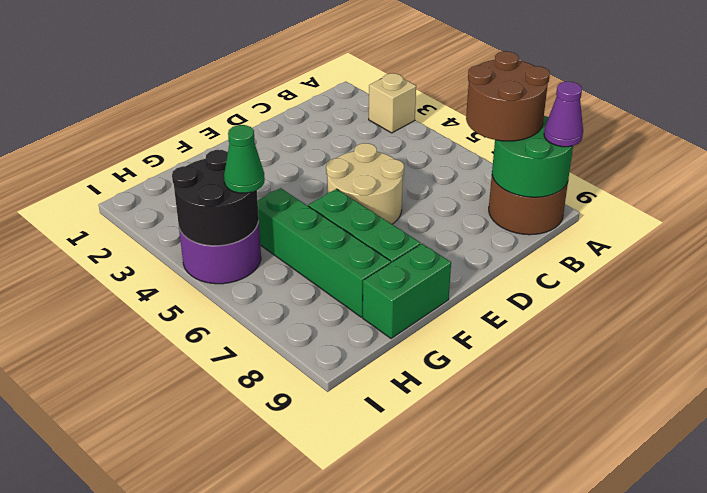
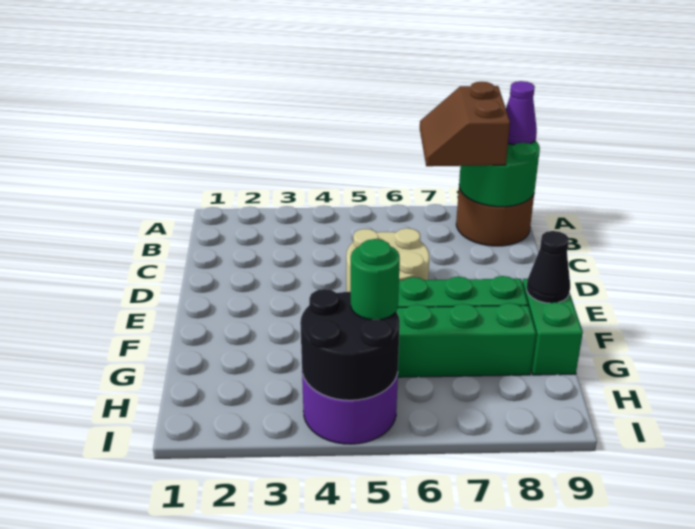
tan brick A3 level 1 -> none
brown round brick A7:B8 level 3 -> brown slope A7:B8 level 3 top 8
none -> black cone F9 level 2
green cone H5 level 3 -> green round brick H5 level 3

